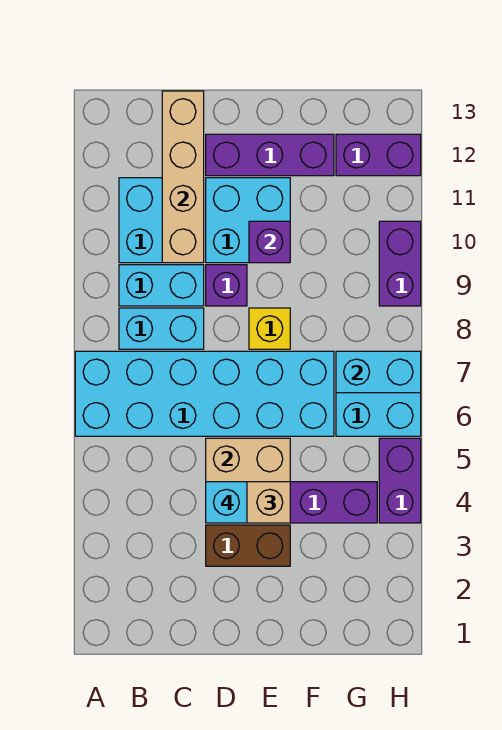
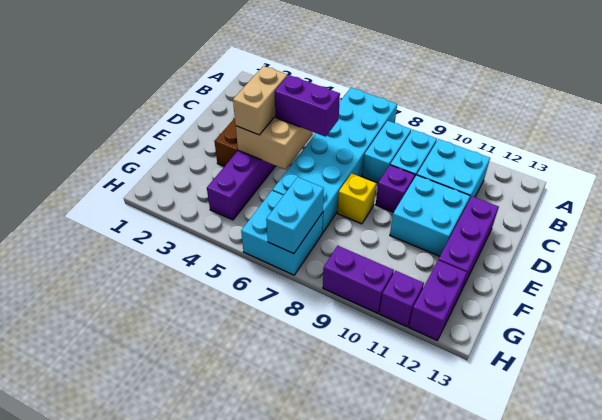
tan brick C10:C13 level 2 -> none
cyan brick D4 level 4 -> none
purple brick E10 level 2 -> purple brick H11 level 1
purple brick H4:H5 level 1 -> purple brick D5:D6 level 3

